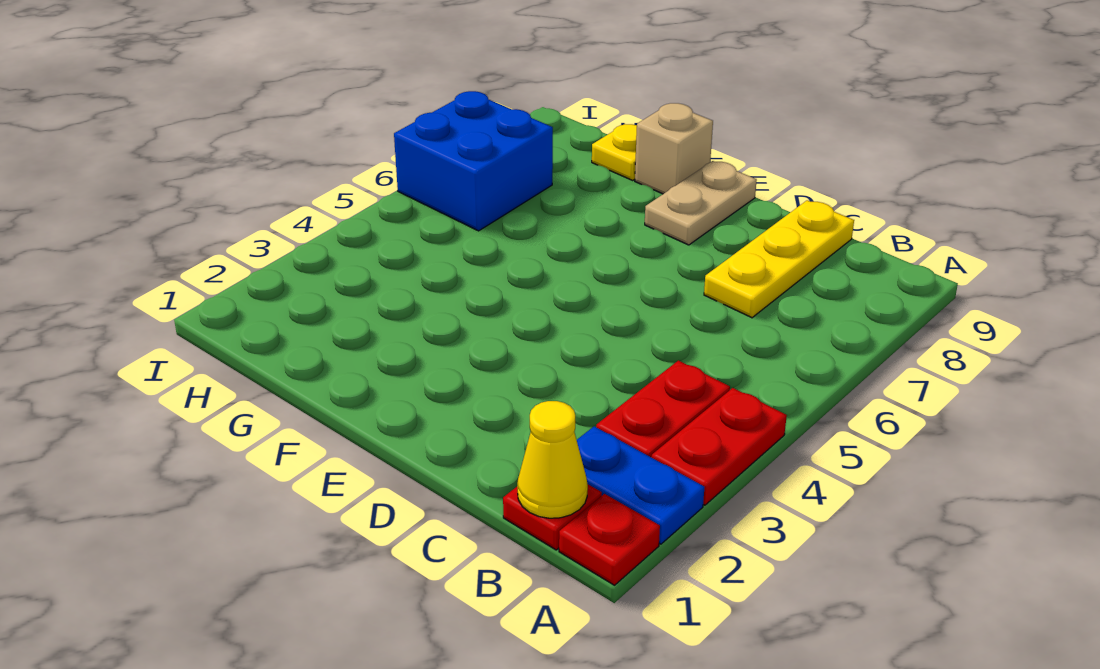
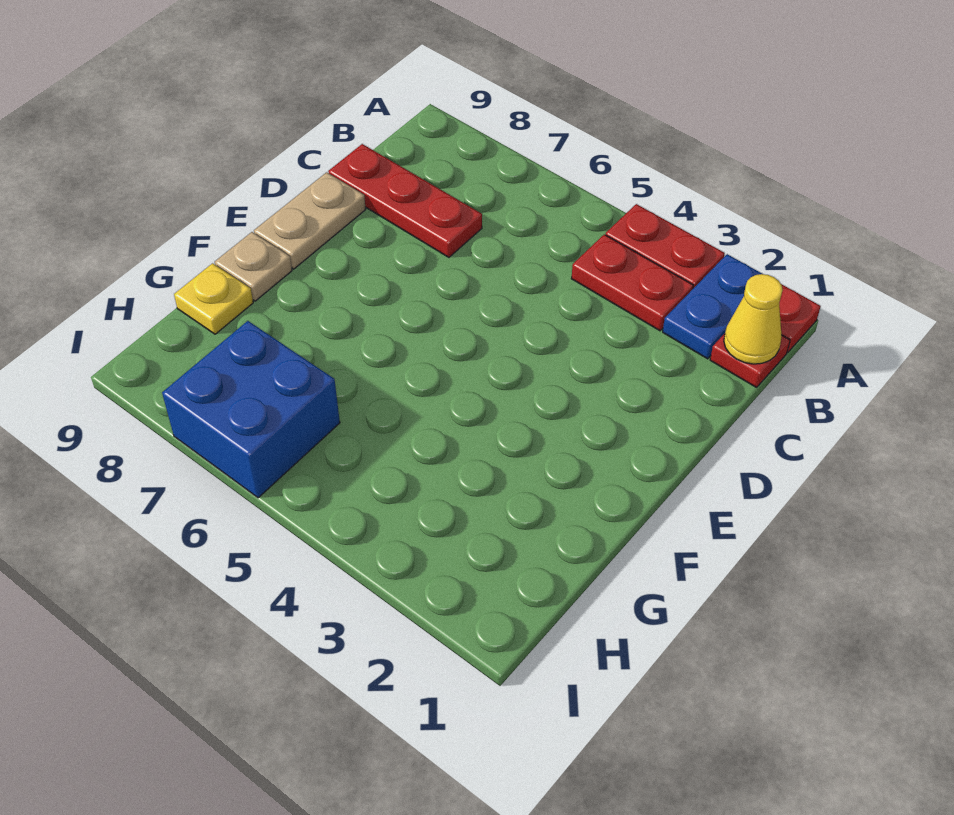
yellow plate C7:C9 level 1 -> red plate C7:C9 level 1
tan plate E8:E9 level 1 -> tan plate D9:E9 level 1
tan brick F9 level 1 -> tan plate F9 level 1

